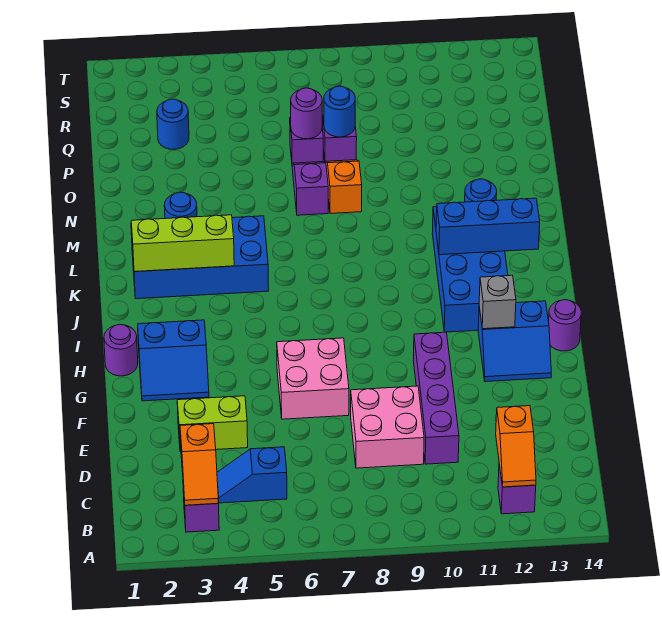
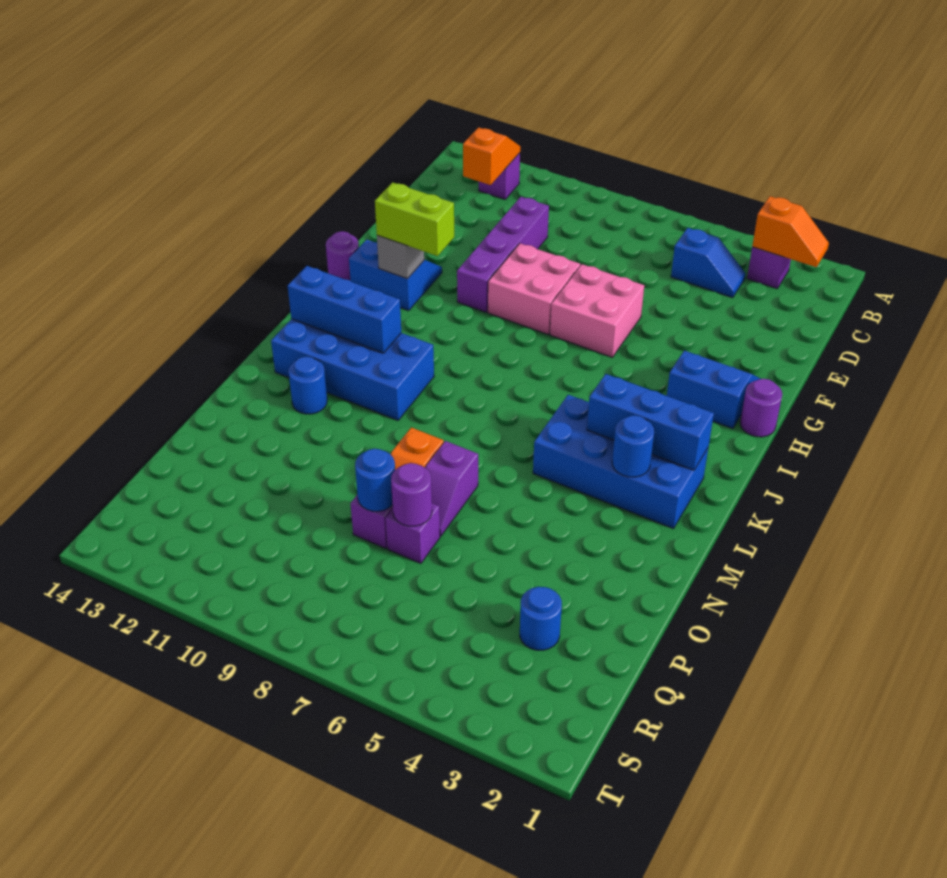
orange slope B3:C3 level 2 top C -> orange slope B2:B3 level 2 top 3
pink brick D8:E9 level 1 -> pink brick F8:G9 level 1
lime brick E3:E4 level 1 -> lime brick H11:H12 level 3
blue brick I11:L12 level 1 -> blue brick K10:L13 level 1
lime brick K2:K4 level 2 -> blue brick K2:K4 level 2

